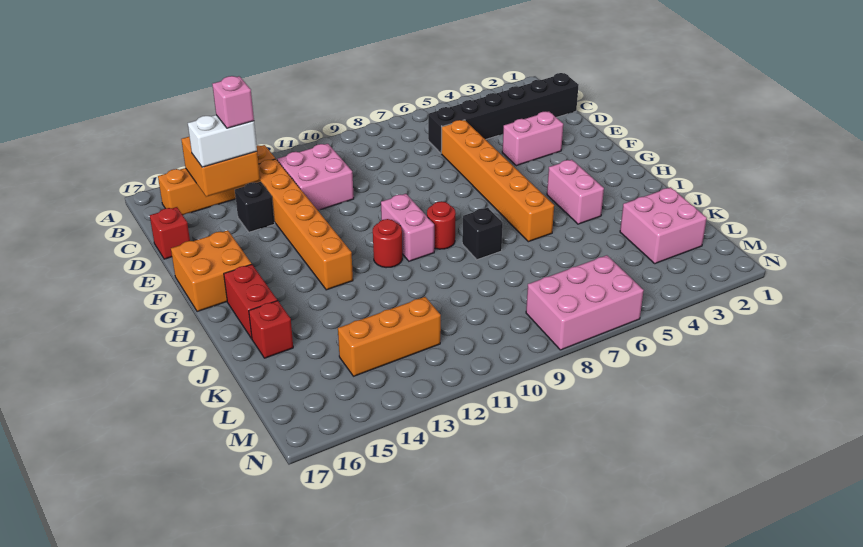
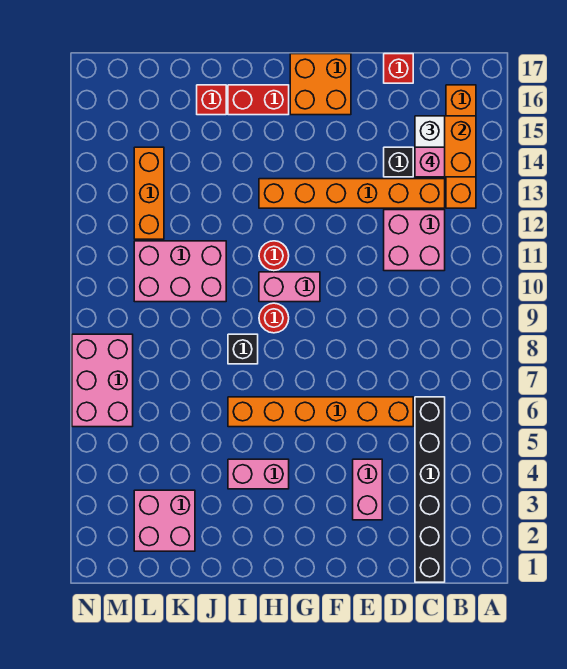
none -> pink brick J10:L11 level 1

